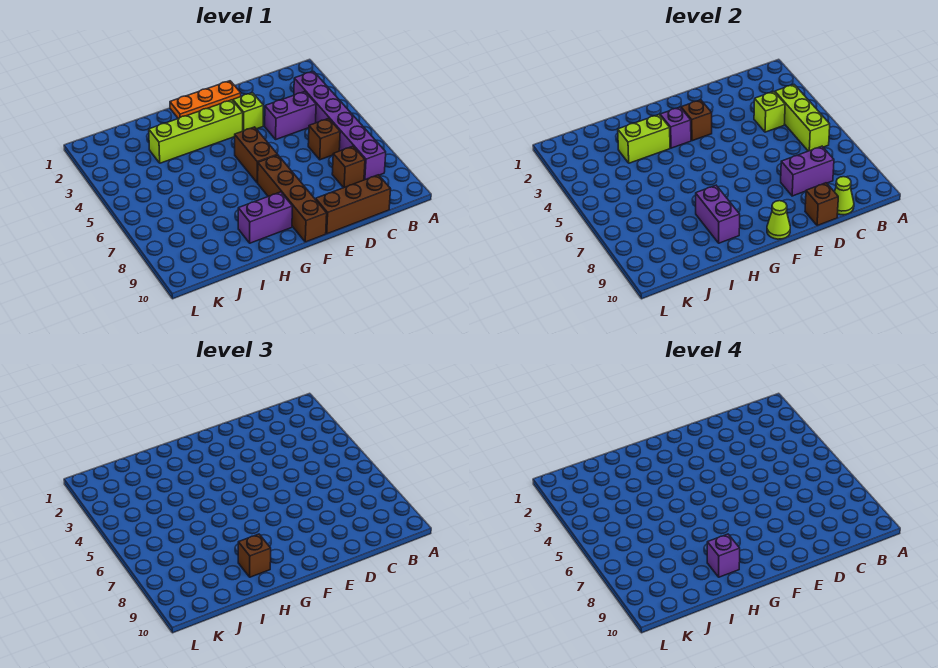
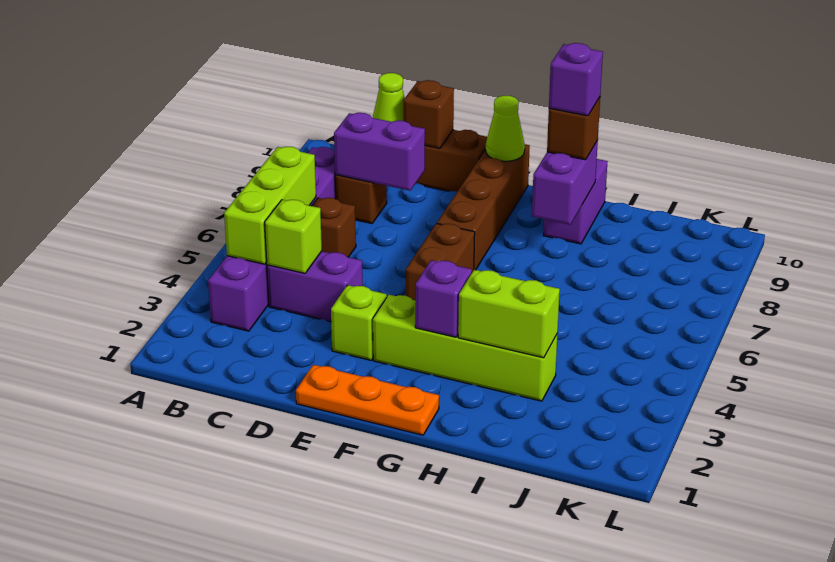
brown brick F3 level 2 -> none
purple brick G9:H9 level 1 -> purple brick H9:H10 level 1

